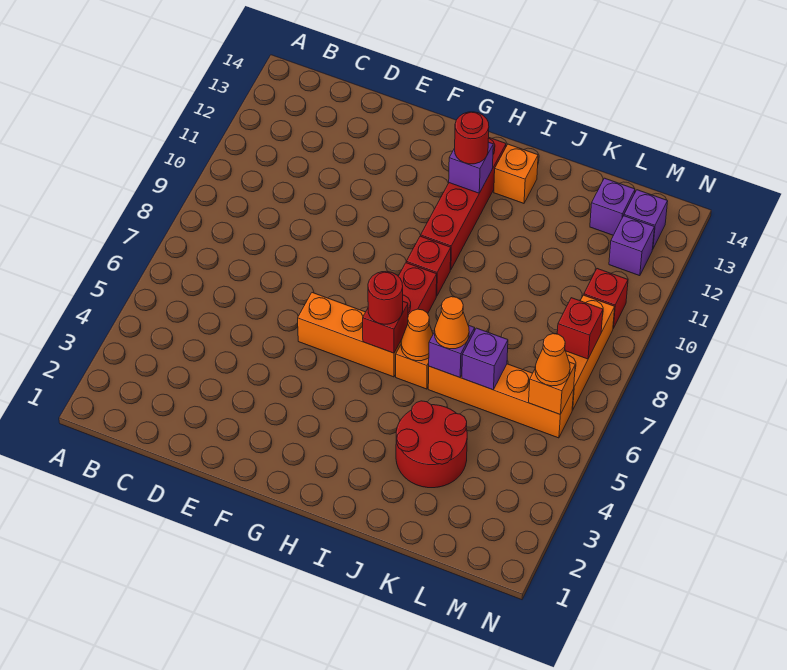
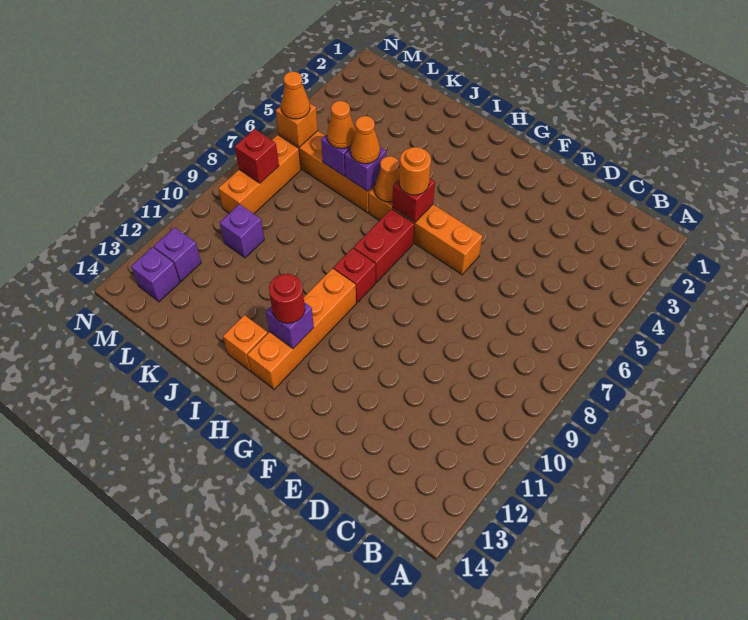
red round brick H6 level 3 -> orange round brick H6 level 3
red brick H10:H13 level 1 -> orange brick H10:H13 level 1
red round brick J3:K4 level 1 -> none
none -> orange cone K6 level 3
purple brick L13 level 1 -> purple brick L10 level 1
red brick M10 level 1 -> none

